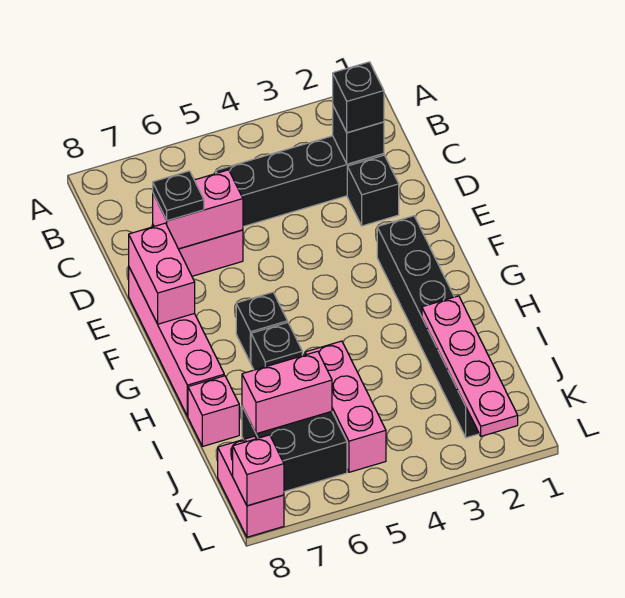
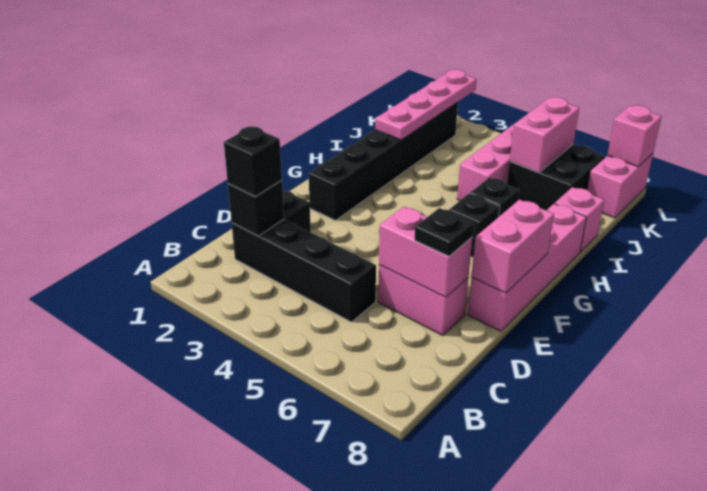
pink brick J6:J7 level 2 -> pink brick J6:K6 level 2

